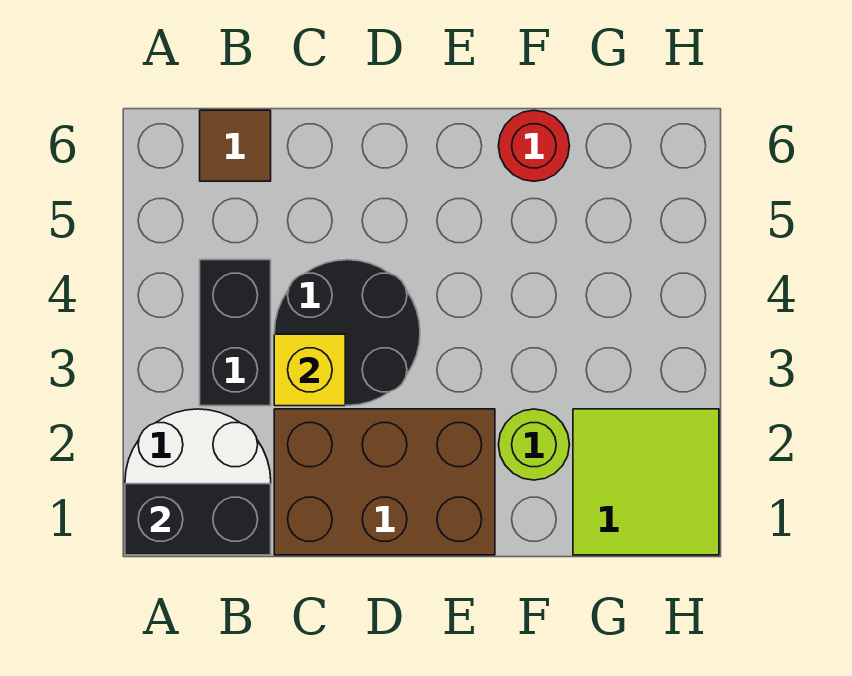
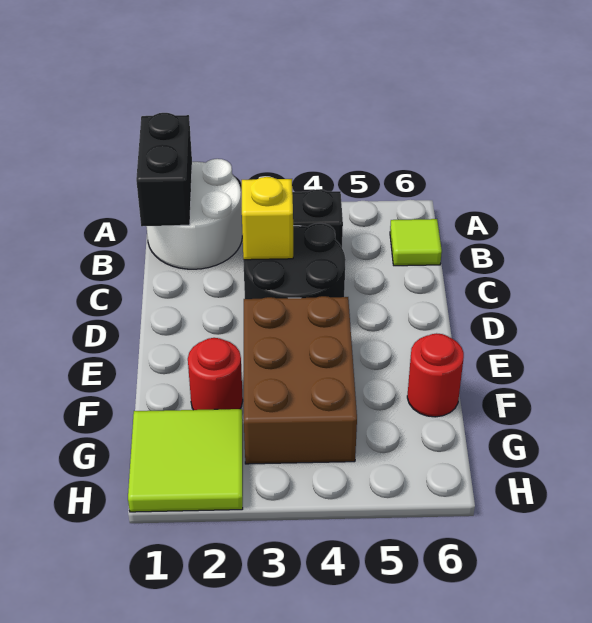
brown tile B6 level 1 -> lime tile B6 level 1
brown brick C1:E2 level 1 -> brown brick E3:G4 level 1
lime round brick F2 level 1 -> red round brick F2 level 1

